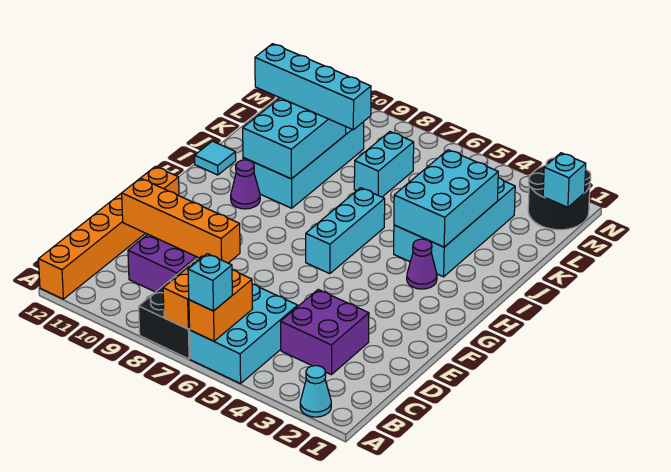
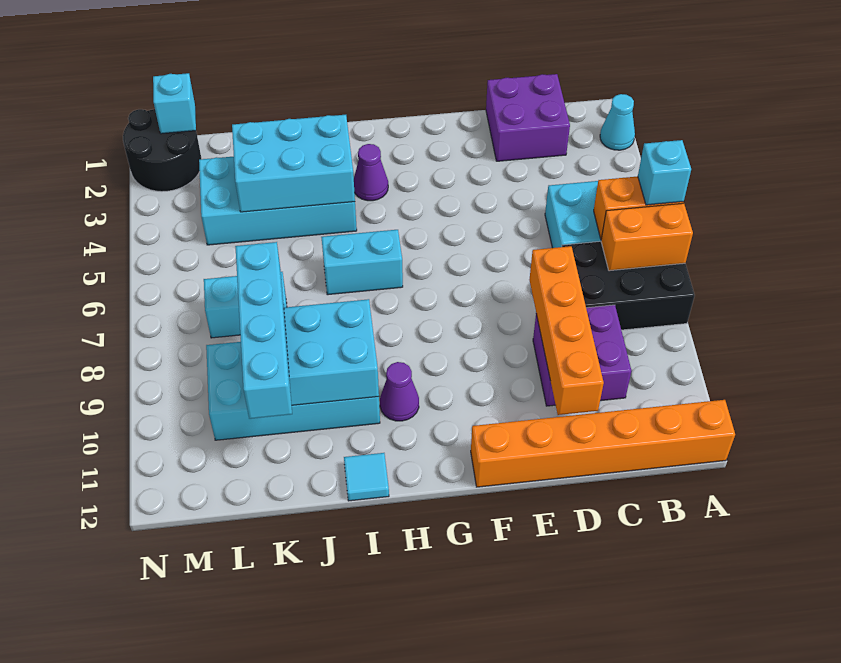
purple brick C3:D4 level 1 -> purple brick C1:D2 level 1
cyan brick G6:I6 level 1 -> cyan brick H6:I6 level 1

